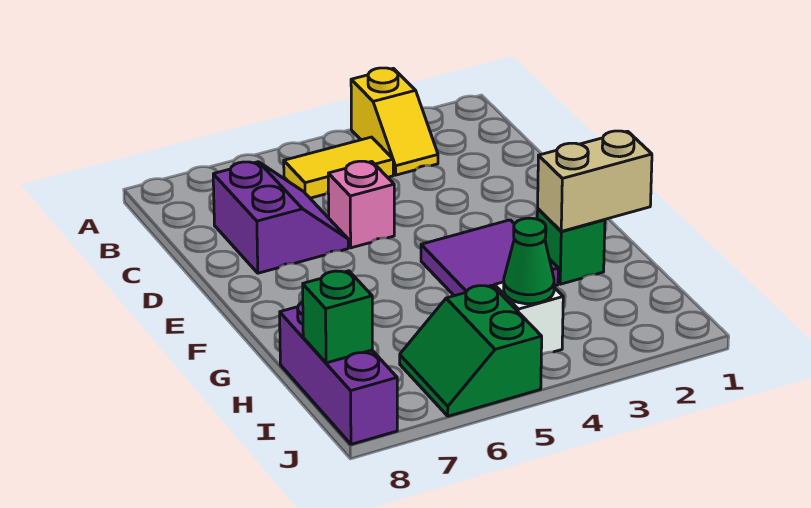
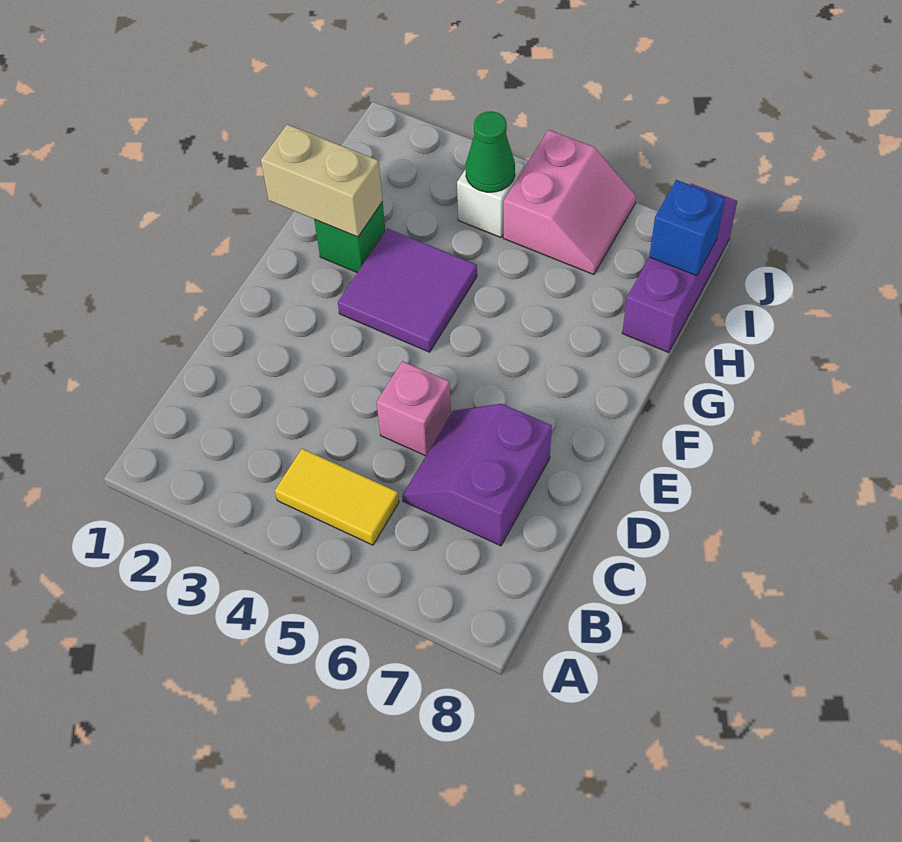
yellow slope A3:B3 level 1 top A -> none
green slope I5:J6 level 1 top 5 -> pink slope I5:J6 level 1 top 5
green brick I8 level 2 -> blue brick I8 level 2

